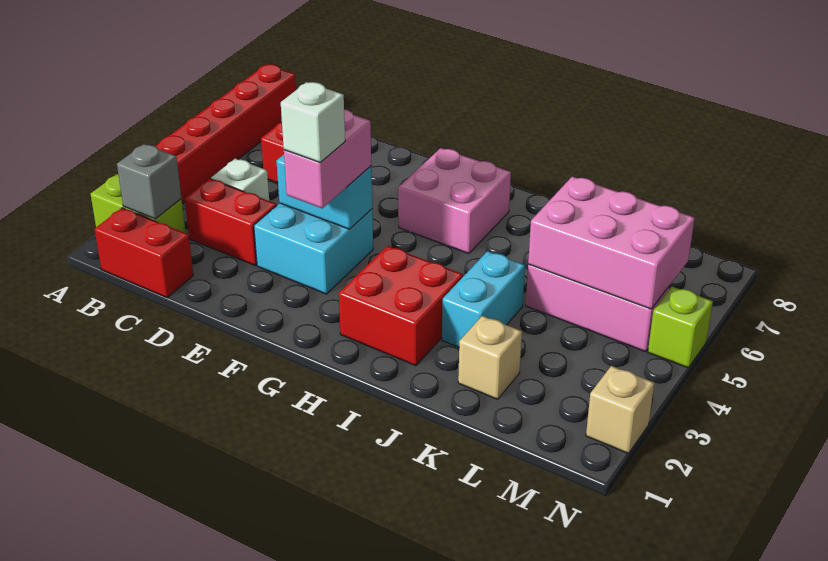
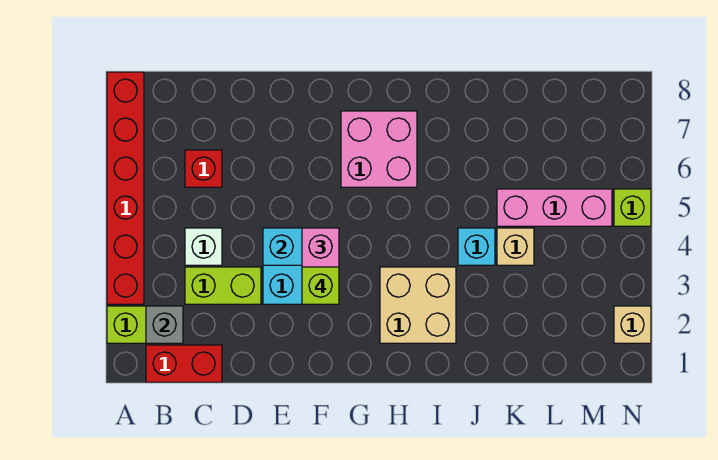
red brick C3:D3 level 1 -> lime brick C3:D3 level 1
white brick F3 level 4 -> lime brick F3 level 4
red brick H2:I3 level 1 -> tan brick H2:I3 level 1
cyan brick J3:J4 level 1 -> cyan brick J4 level 1
tan brick K2 level 1 -> tan brick K4 level 1
pink brick K5:M6 level 2 -> none

